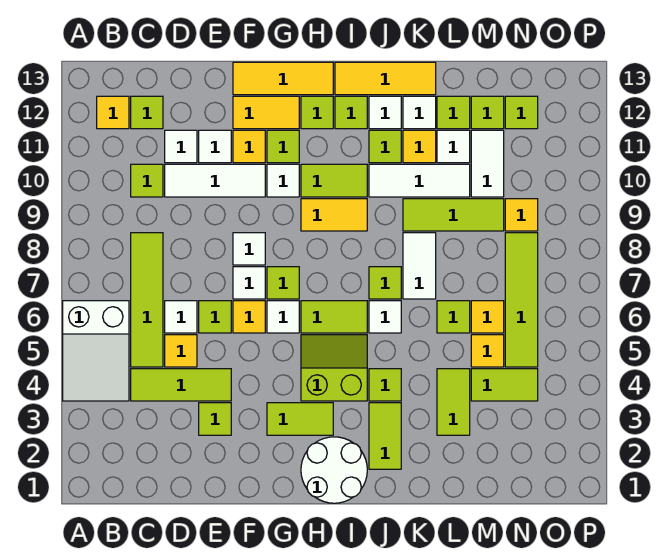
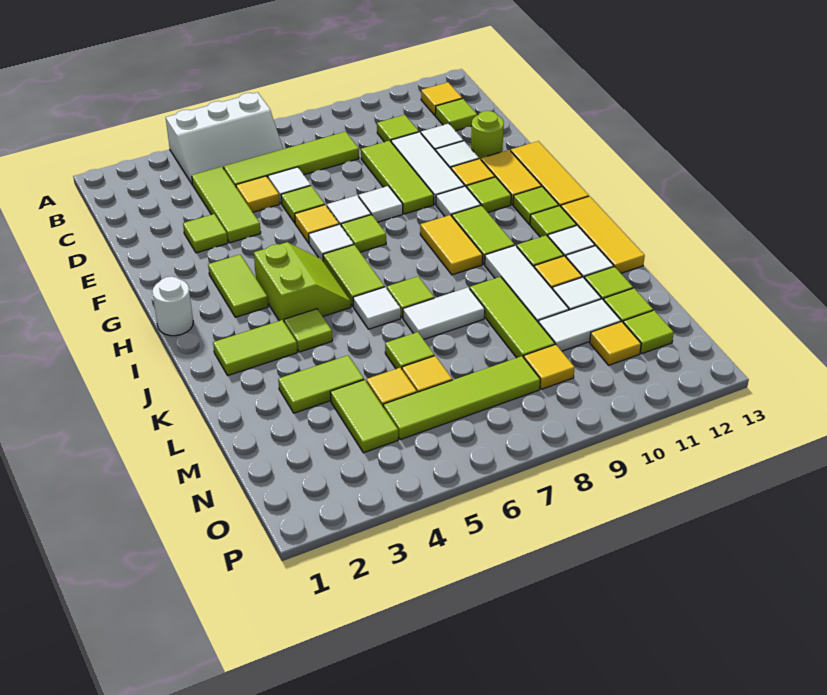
white slope A4:B6 level 1 top 6 -> white slope A4:B6 level 1 top A
none -> lime tile D9:F9 level 1
none -> lime round brick E12 level 1
white round brick H1:I2 level 1 -> white round brick H1 level 1
none -> yellow tile N11 level 1

